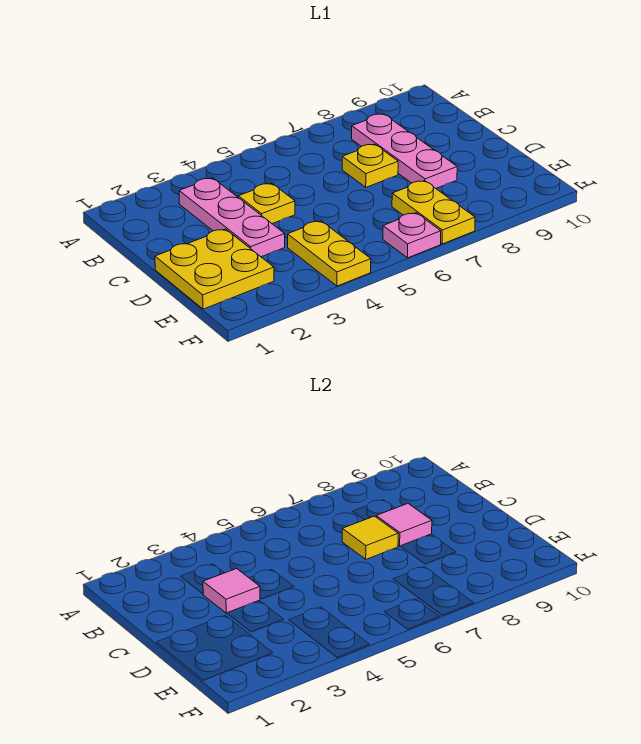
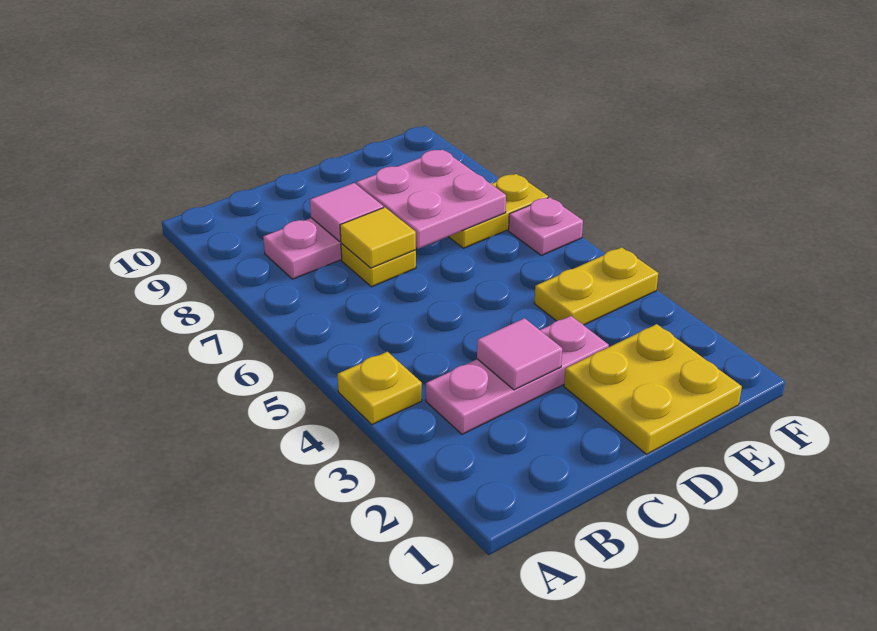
yellow plate C4 level 1 -> yellow plate A4 level 1
none -> pink plate D7:E8 level 2

